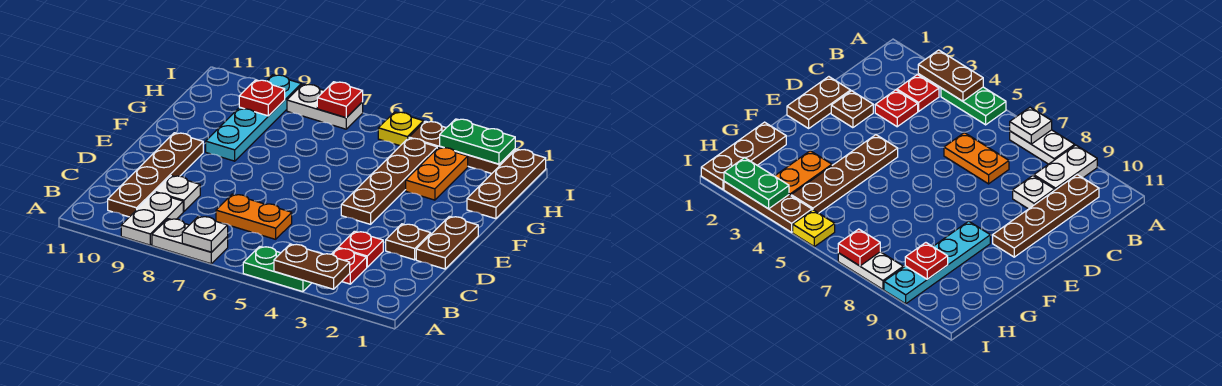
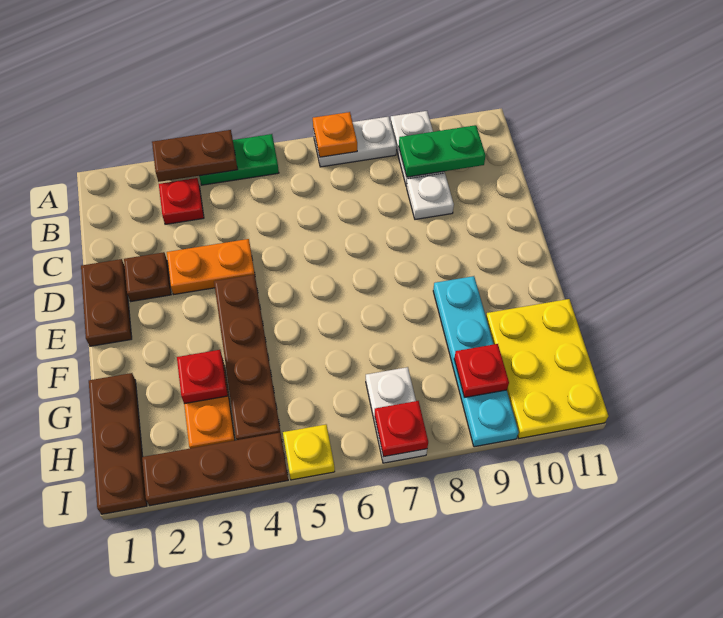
white plate A7 level 2 -> orange plate A7 level 2
brown plate B10:E10 level 1 -> none
red plate C3 level 1 -> red plate G3 level 2
orange plate C6:C7 level 1 -> orange plate D3:D4 level 1
none -> yellow plate G10:I11 level 1
green plate I2:I3 level 2 -> green plate B9:B10 level 2
white plate I7:I8 level 1 -> white plate H7:I7 level 1

